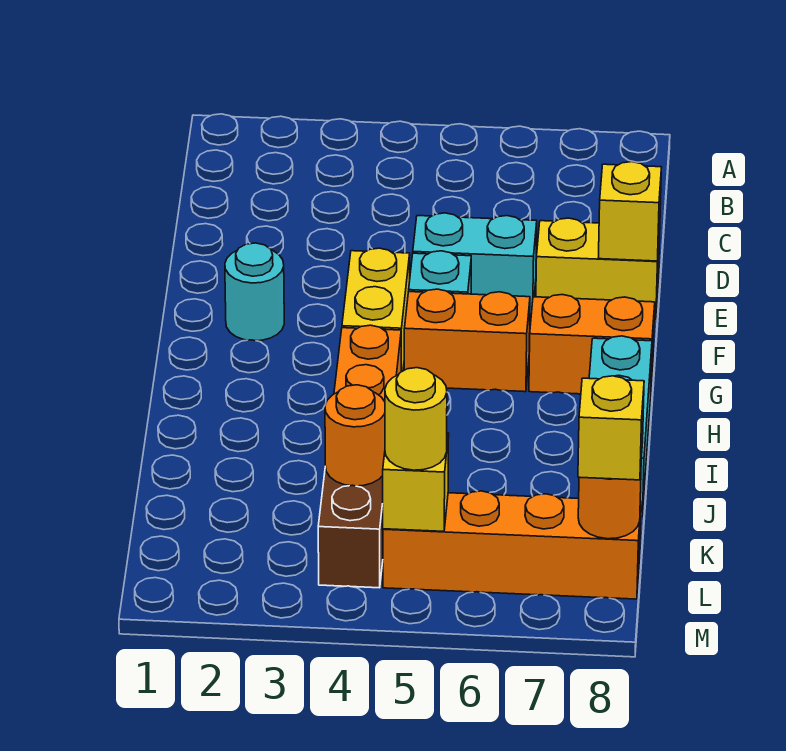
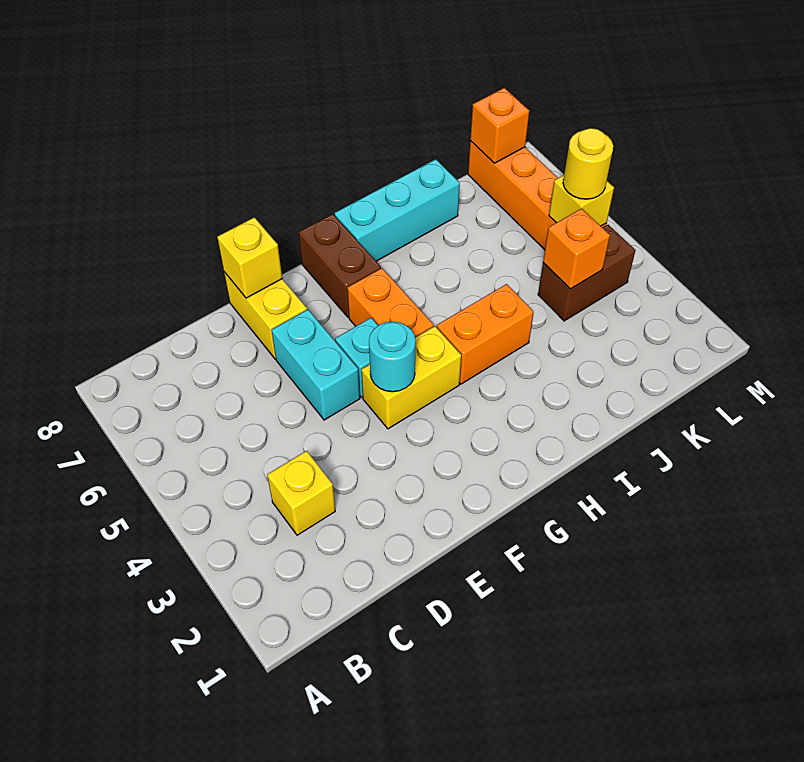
cyan round brick F2 level 1 -> cyan round brick F4 level 2
orange brick G7:G8 level 1 -> brown brick G7:G8 level 1
orange round brick K4 level 2 -> orange brick K4 level 2
orange round brick L8 level 2 -> orange brick L8 level 2
yellow brick L8 level 3 -> yellow brick C3 level 1

